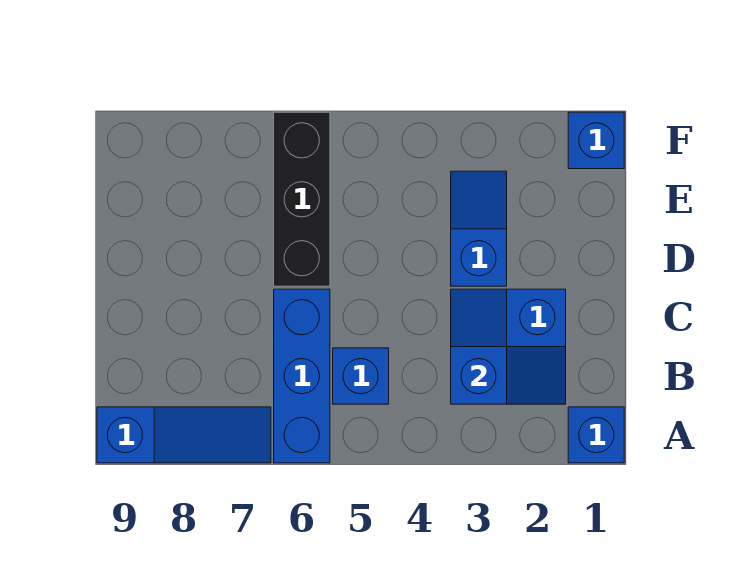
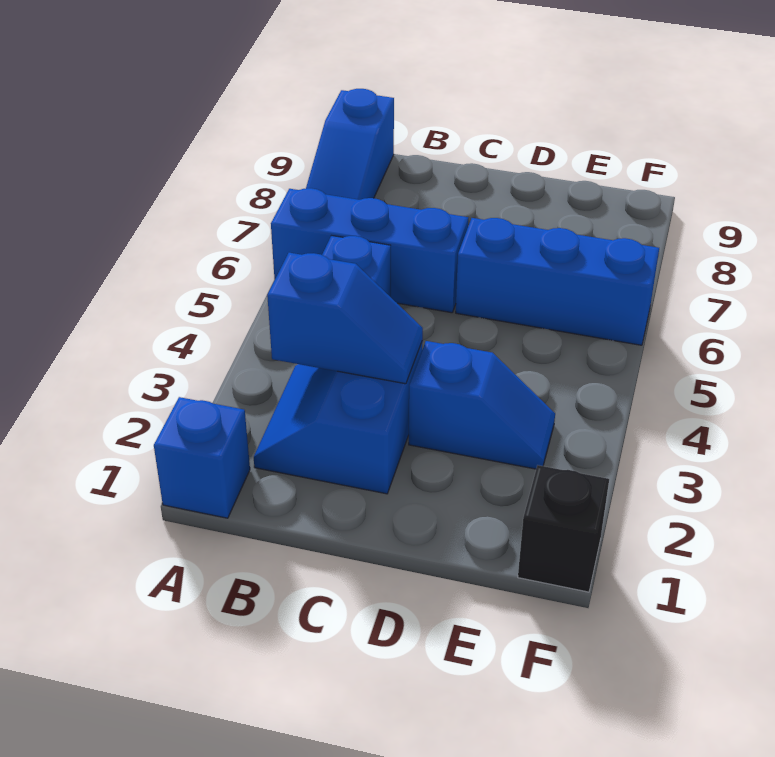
black brick D6:F6 level 1 -> blue brick D6:F6 level 1
blue brick F1 level 1 -> black brick F1 level 1

